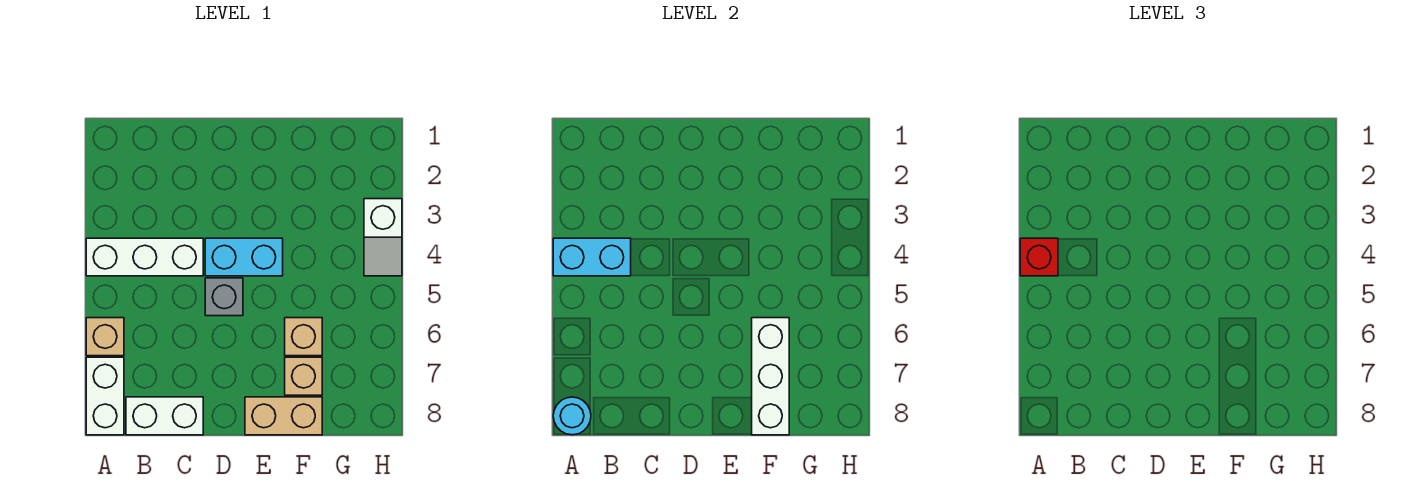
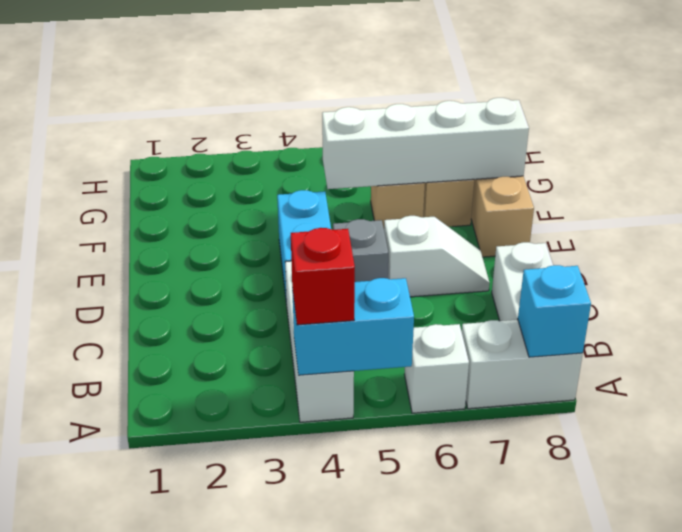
cyan brick A4:B4 level 2 -> cyan brick A4:A5 level 2
tan brick A6 level 1 -> white brick A6 level 1
cyan round brick A8 level 2 -> cyan brick A8 level 2
white brick F6:F8 level 2 -> white brick F5:F8 level 2
white slope H3:H4 level 1 top 3 -> white slope D6:D7 level 1 top 6

